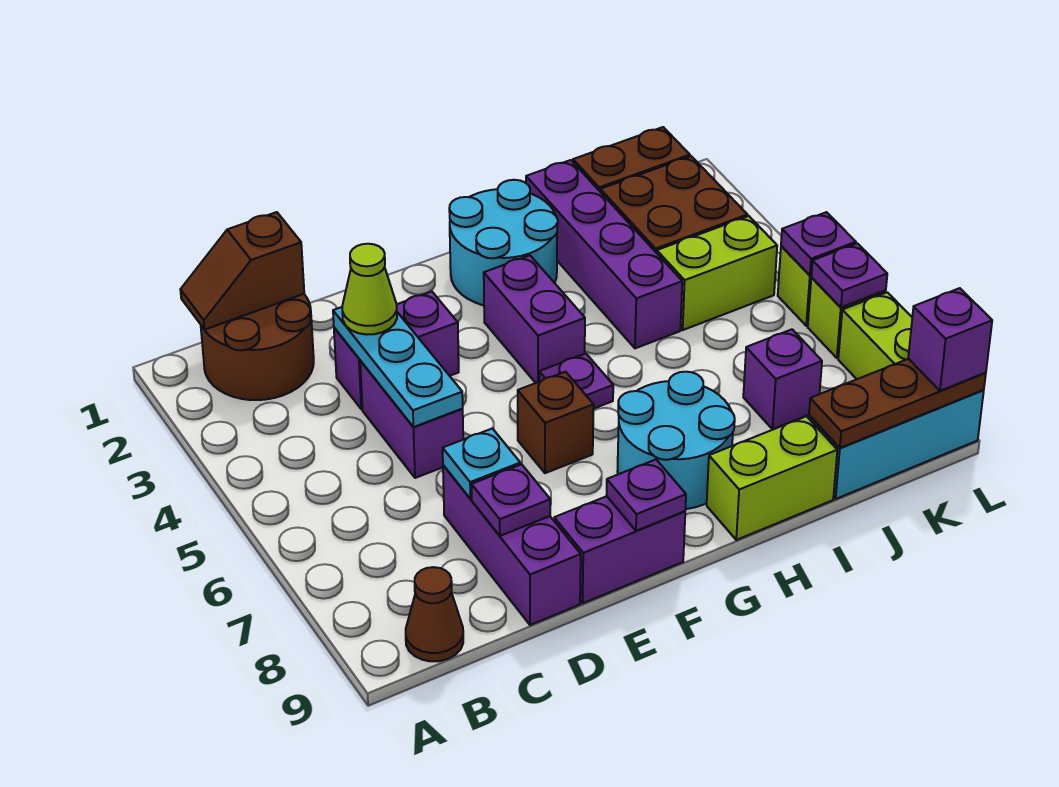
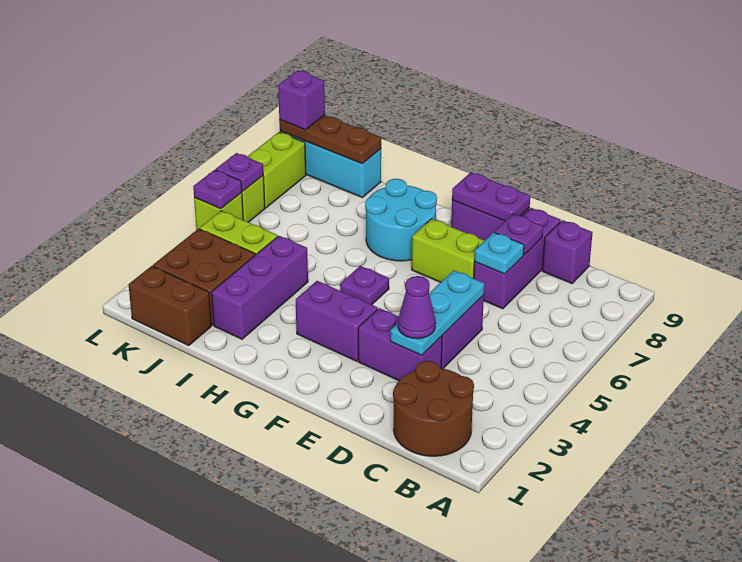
brown slope B1:C1 level 2 top C -> none
brown cone B9 level 1 -> none
lime cone D3 level 3 -> purple cone D3 level 3
brown brick F6 level 1 -> none
purple plate F9 level 2 -> purple plate E9:F9 level 2
cyan round brick G1:H2 level 1 -> none
purple brick G3:G4 level 1 -> purple brick F3:G3 level 1
lime brick H9:I9 level 1 -> lime brick E7:F7 level 1
purple brick I1:I4 level 1 -> purple brick I2:I4 level 1
purple brick J7 level 1 -> purple brick C9 level 1

